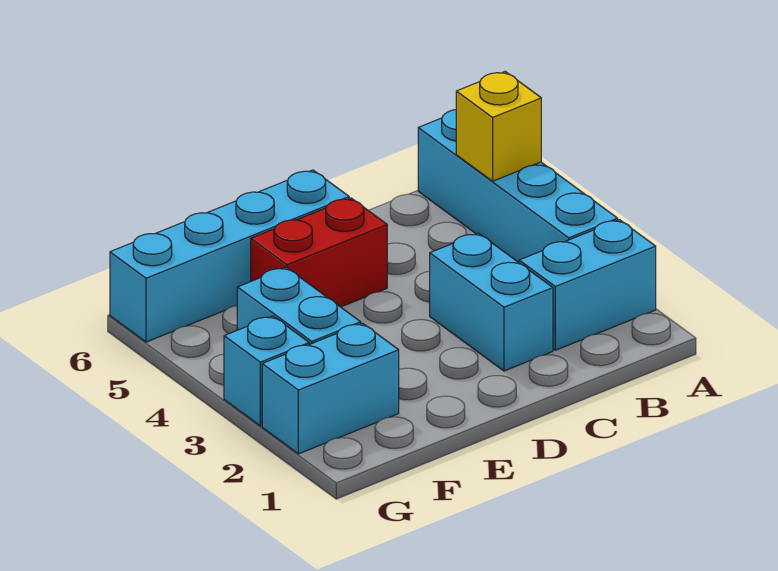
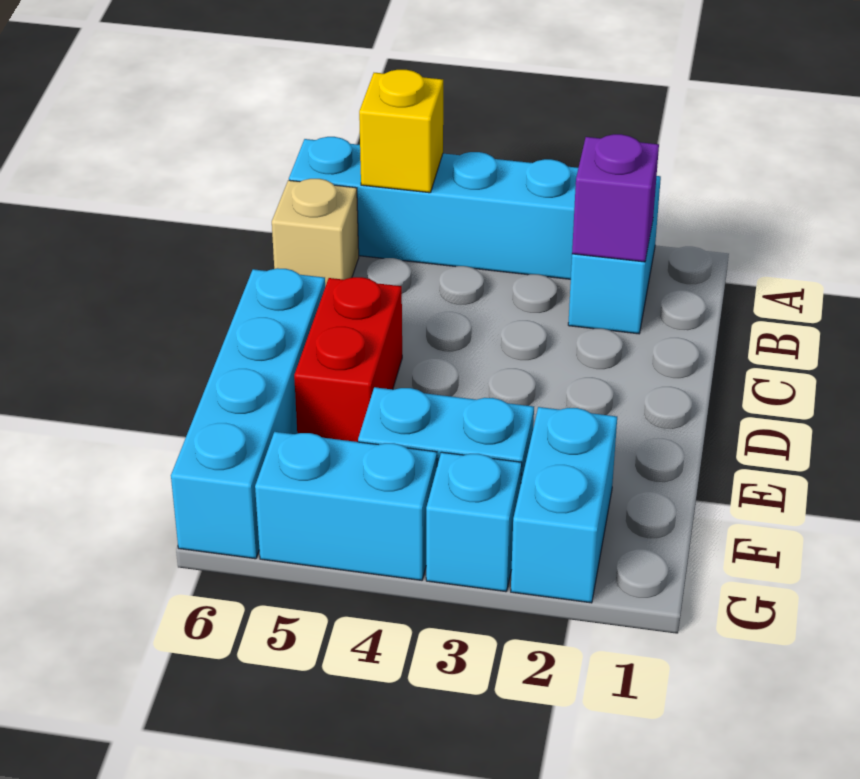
none -> purple brick B2 level 2
none -> tan brick B6 level 1
cyan brick C2:C3 level 1 -> cyan brick G4:G5 level 1

